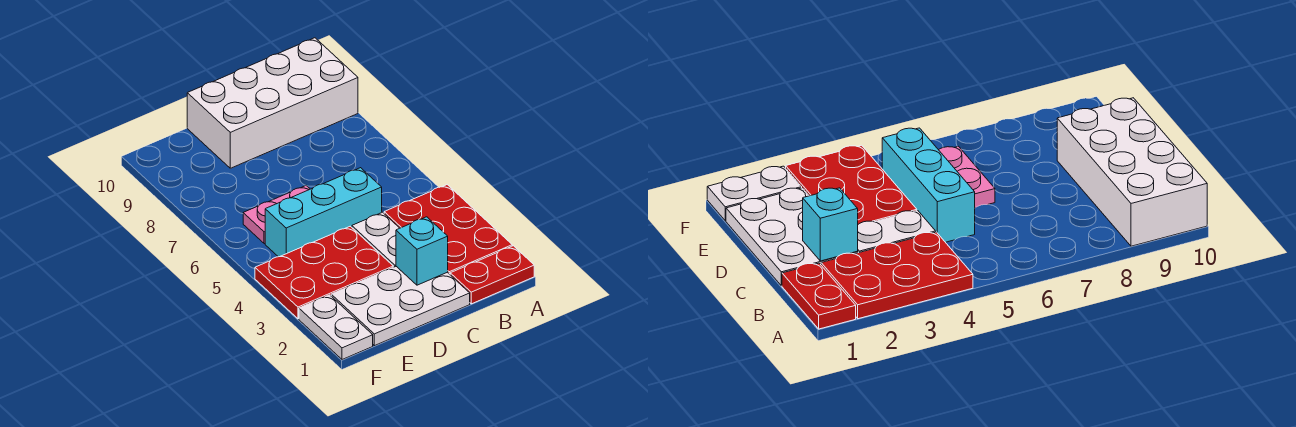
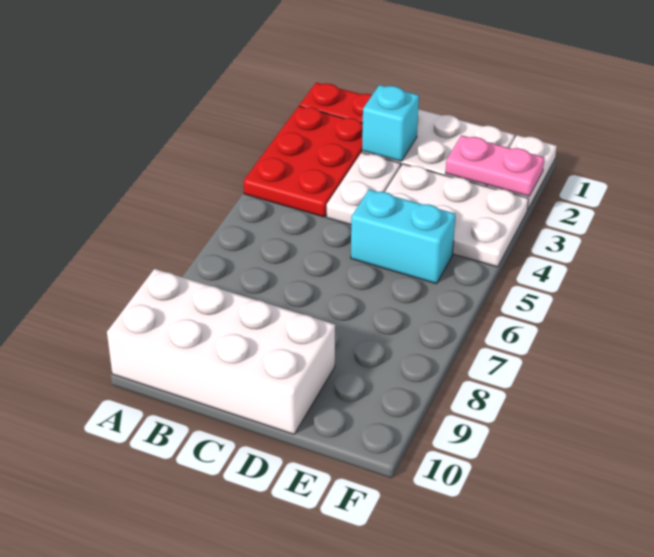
cyan brick C5:E5 level 1 -> cyan brick D5:E5 level 1
red plate D3:F4 level 1 -> white plate D3:F4 level 1
pink plate D6:E6 level 1 -> pink plate E2:F2 level 2

